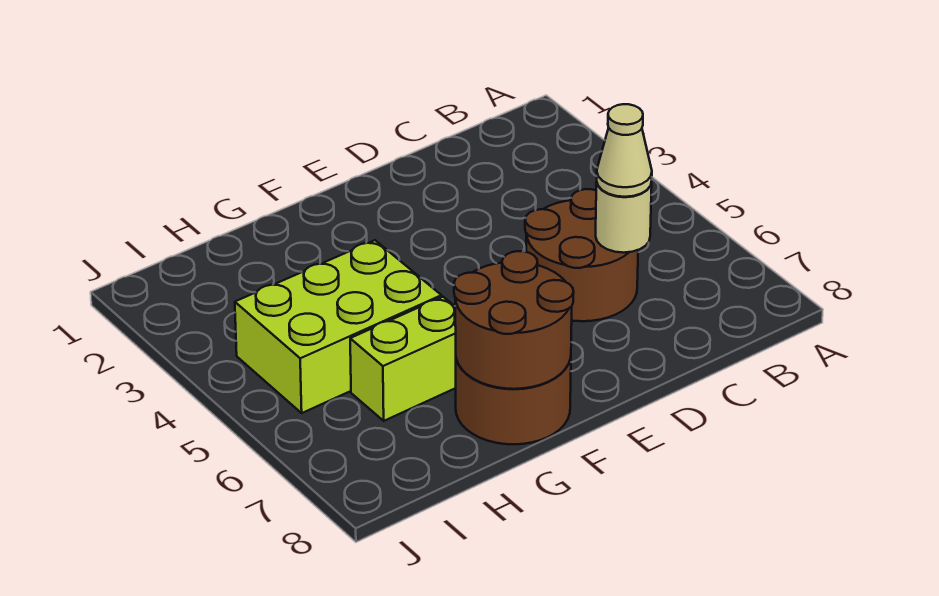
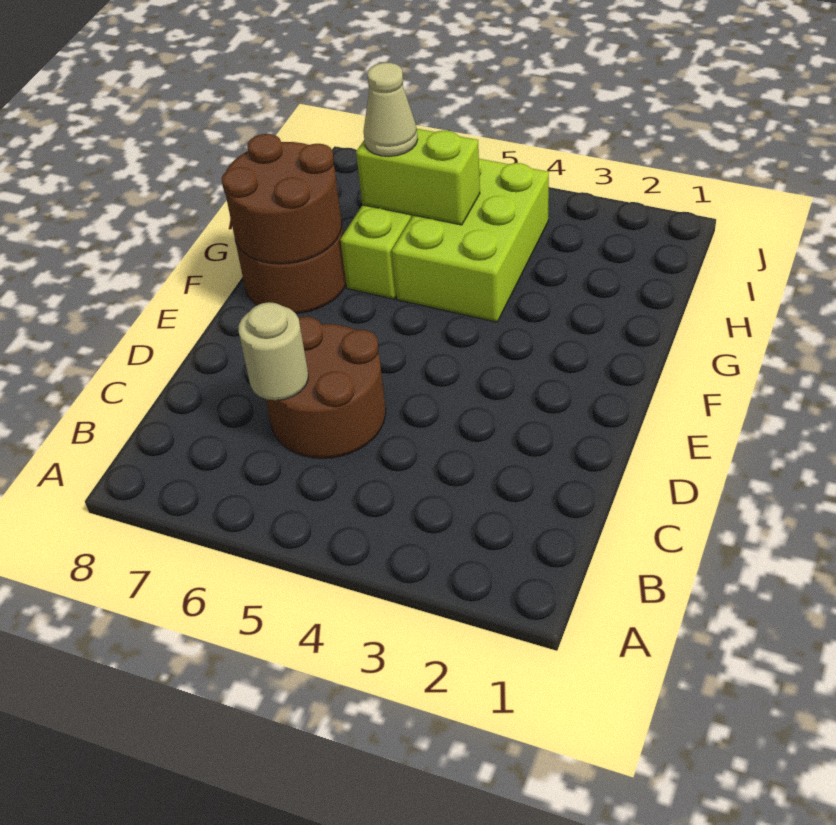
tan cone C6 level 3 -> tan cone H6 level 3
none -> lime brick H5:H6 level 2

